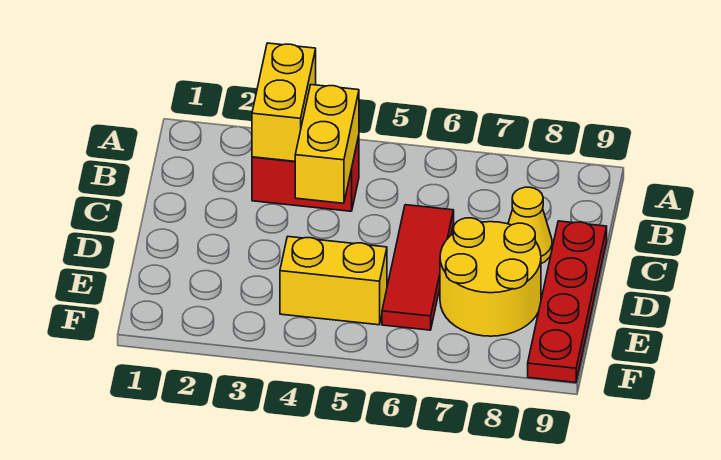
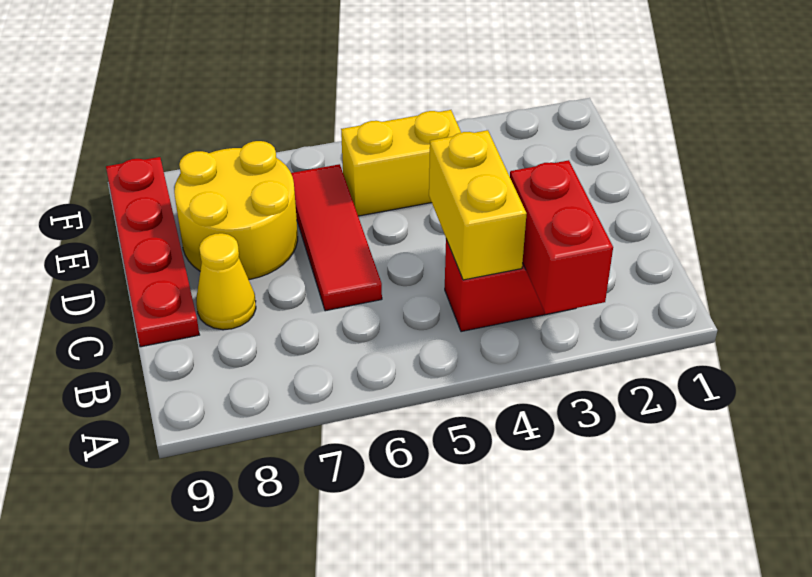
yellow brick A3:B3 level 2 -> red brick A3:B3 level 2

